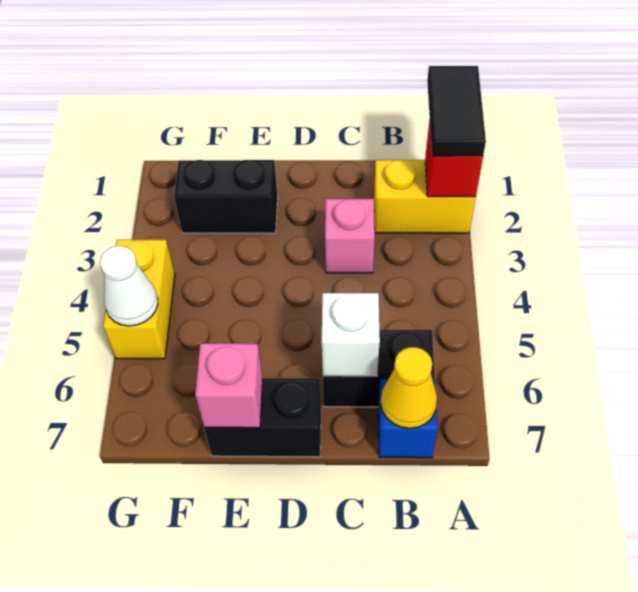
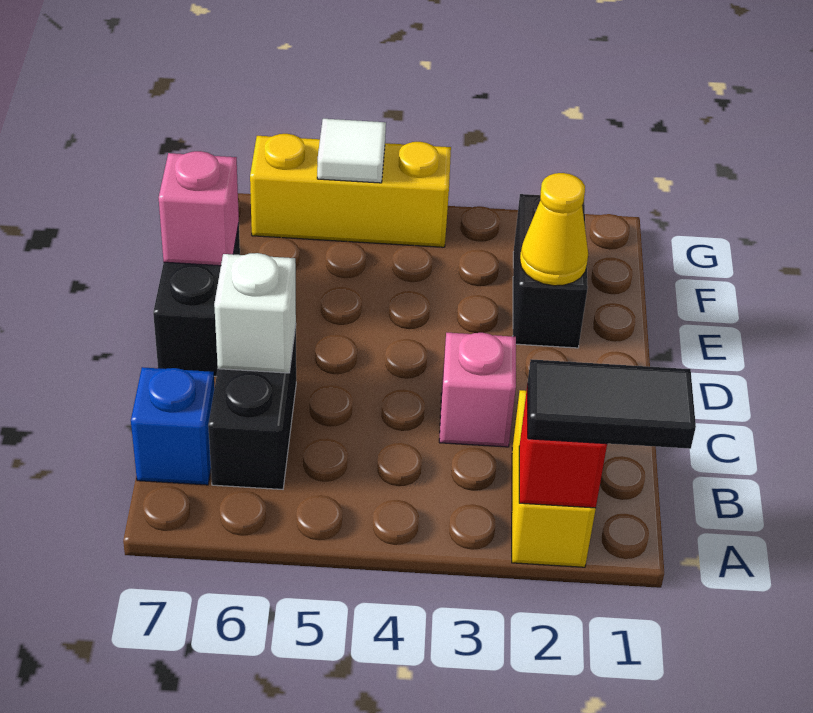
yellow cone B7 level 2 -> yellow cone E2 level 2
yellow brick G4:G5 level 1 -> yellow brick G4:G6 level 1
white cone G5 level 2 -> white tile G5 level 2

